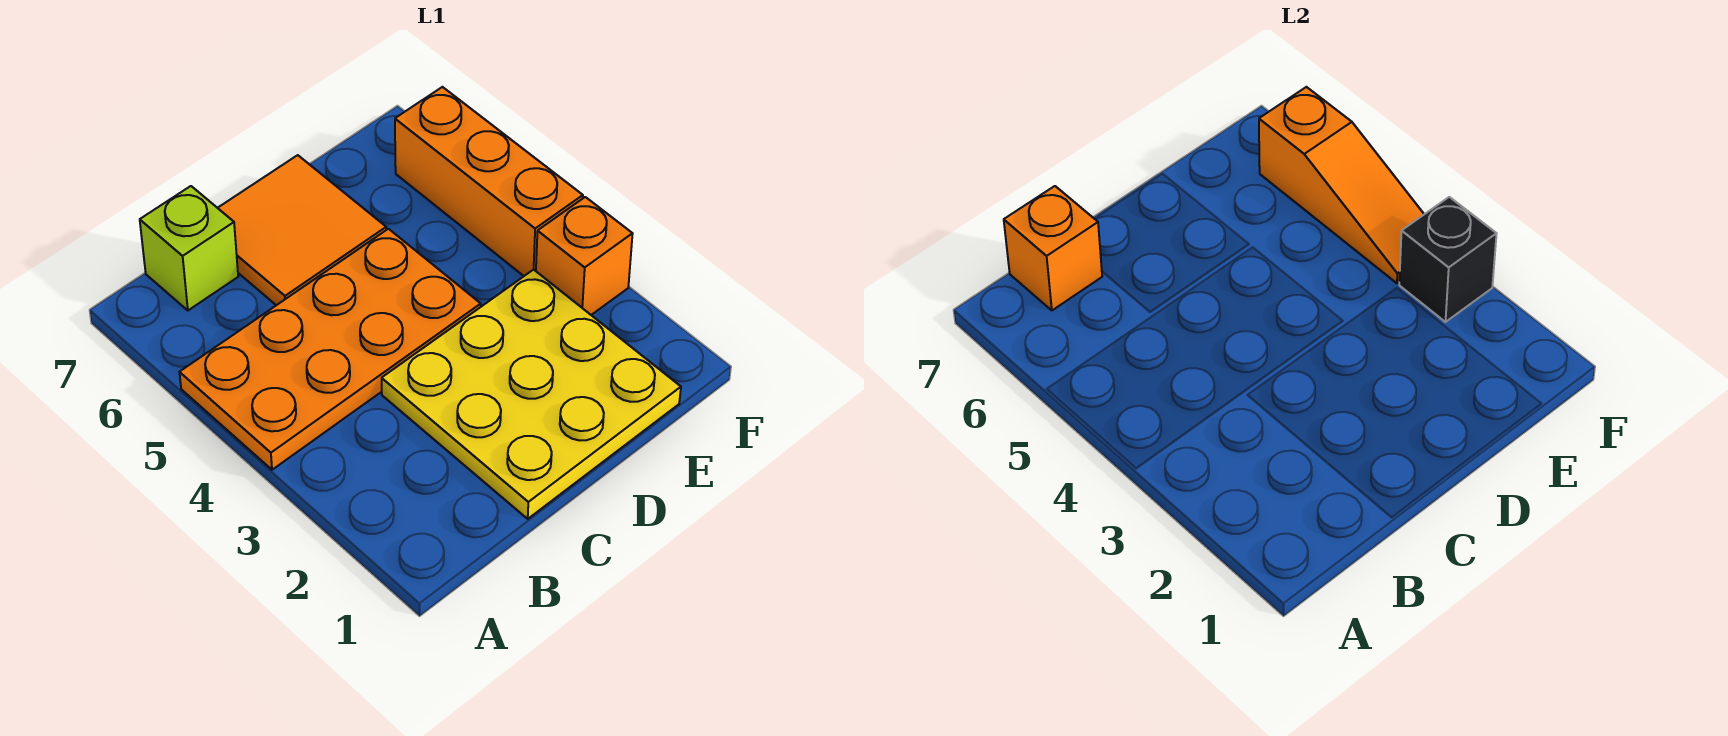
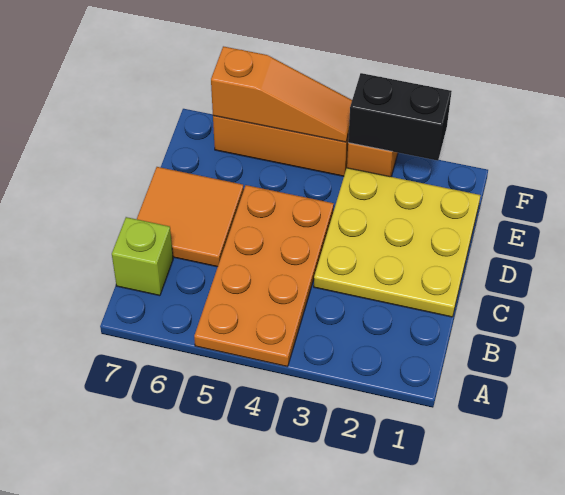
orange brick B7 level 2 -> none
black brick F3 level 2 -> black brick F2:F3 level 2

